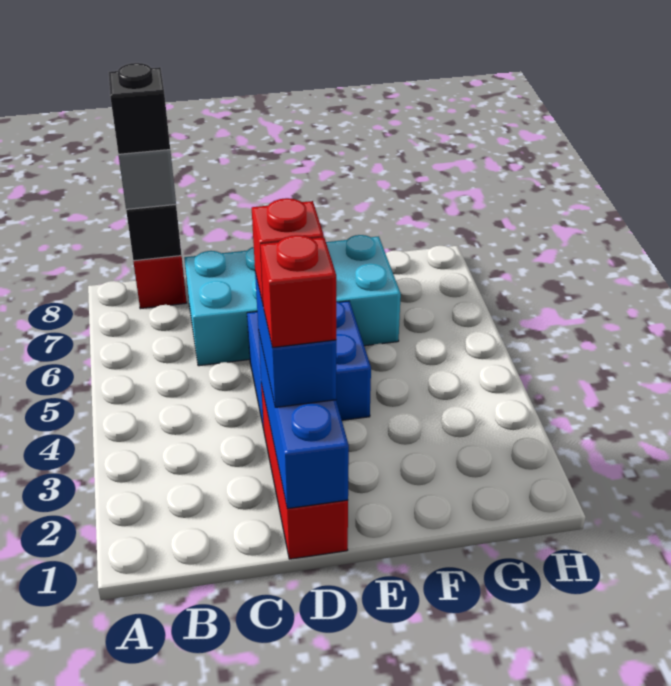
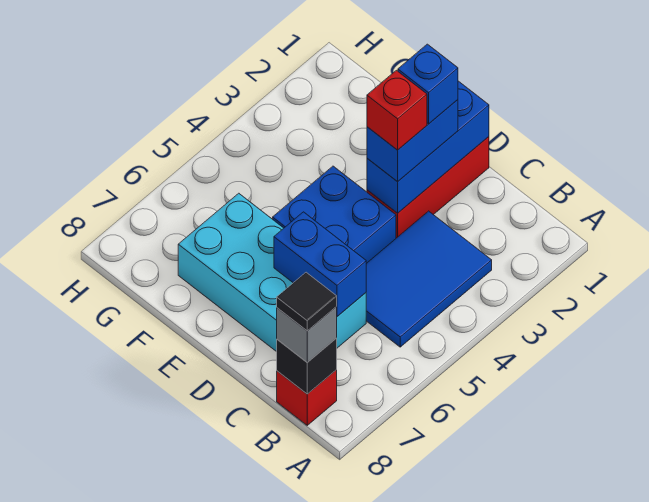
none -> blue tile B3:C5 level 1
black brick B8 level 4 -> black tile B8 level 4
none -> blue brick C6:D6 level 2
red brick D2 level 4 -> blue brick D2 level 4

